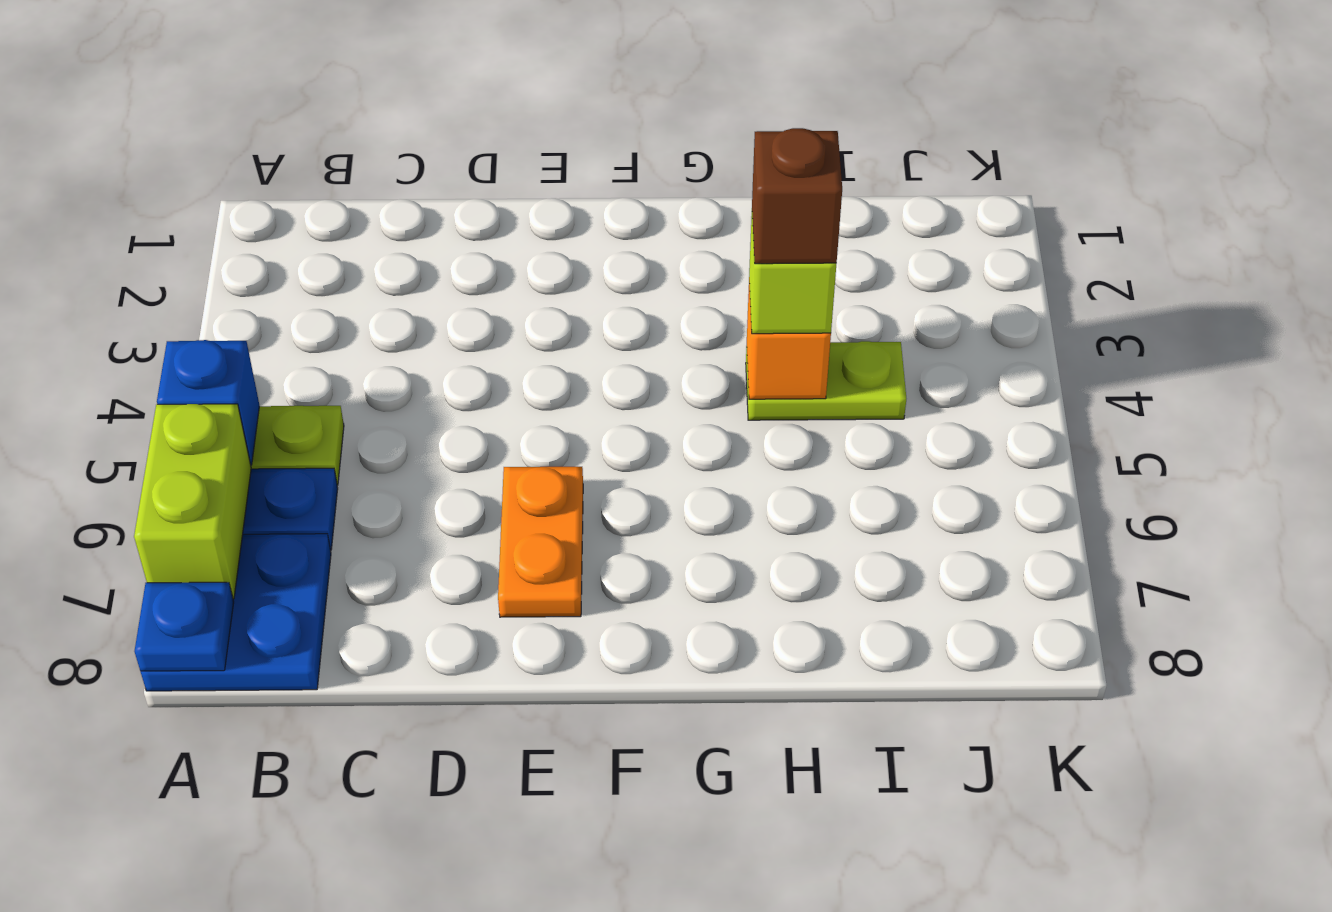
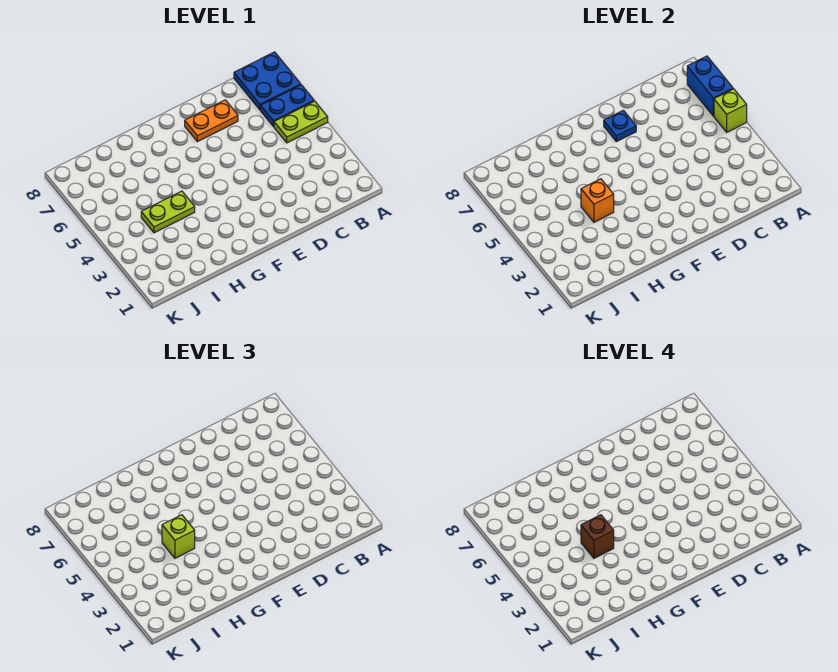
blue brick A5 level 2 -> lime brick A5 level 2
lime brick A6:A7 level 2 -> blue brick A6:A7 level 2
blue plate A8 level 2 -> blue plate E7 level 2
orange plate E6:E7 level 1 -> orange plate D7:E7 level 1

